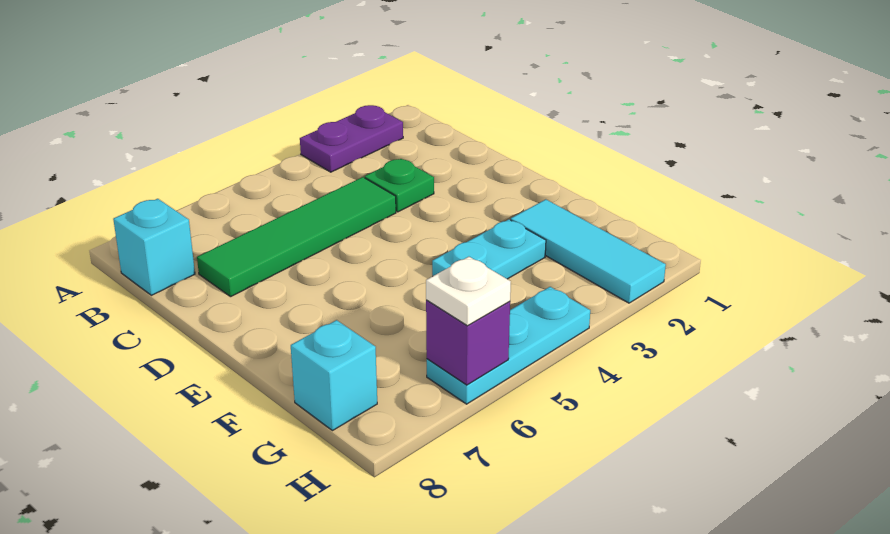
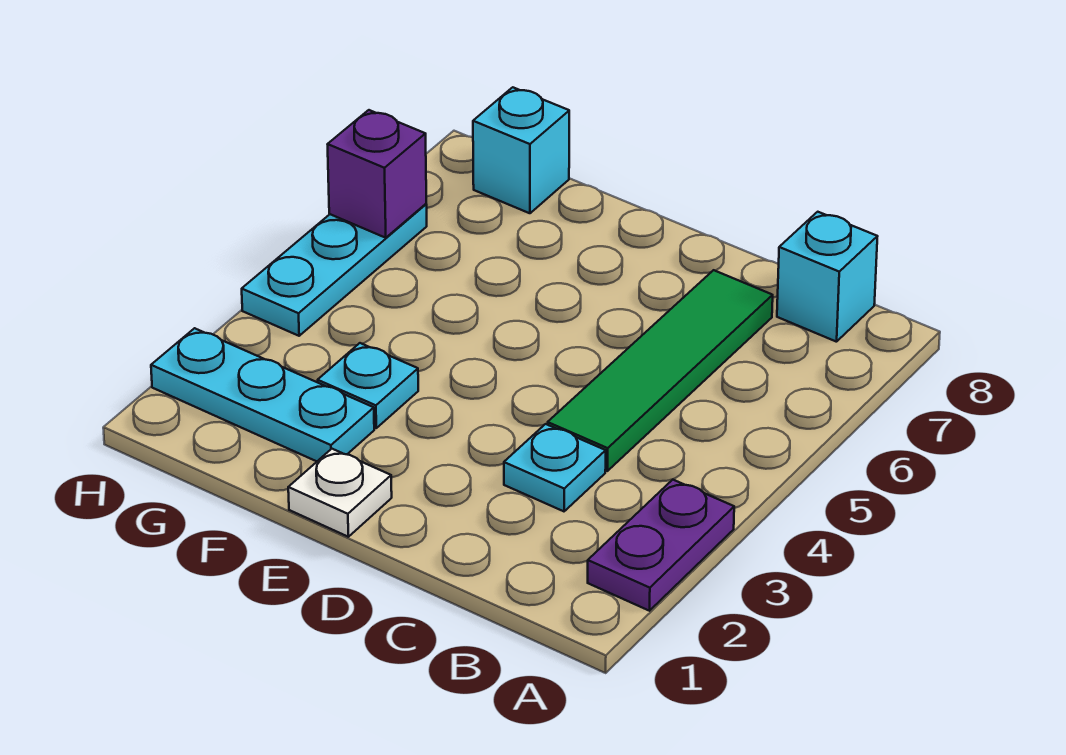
green plate C3 level 1 -> cyan plate C3 level 1
cyan tile F2:H2 level 1 -> cyan plate F2:H2 level 1
cyan plate F3:F4 level 1 -> cyan plate F3 level 1
white plate H6 level 3 -> white plate E1 level 1

